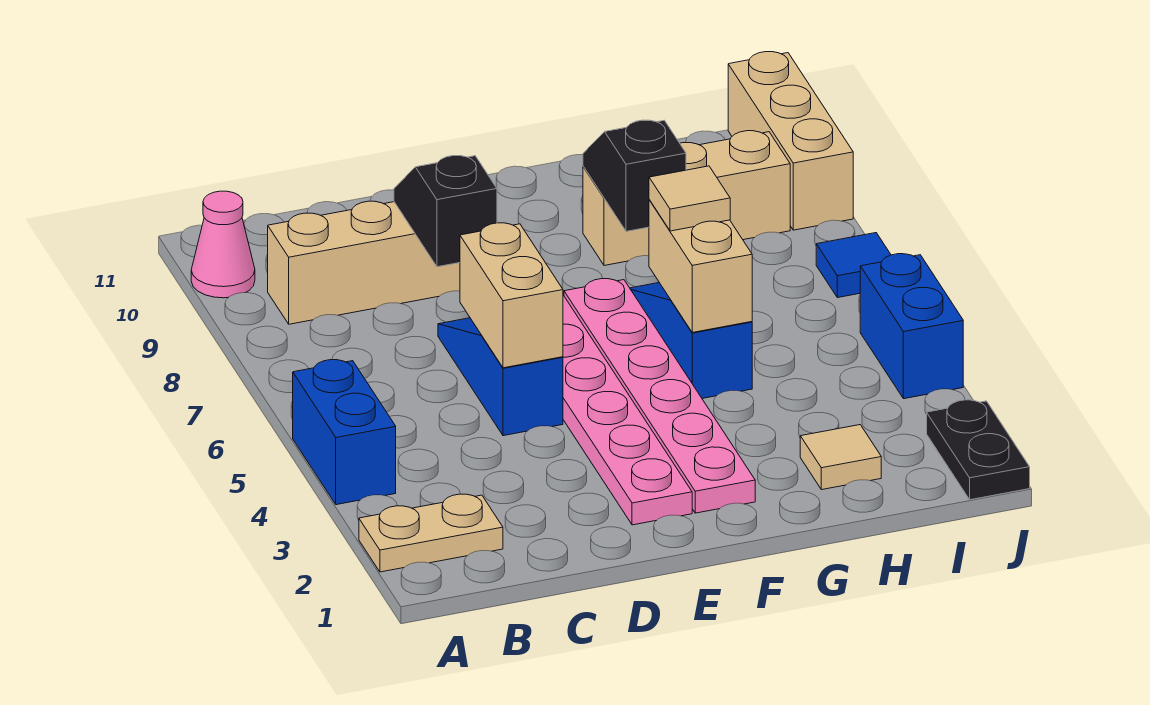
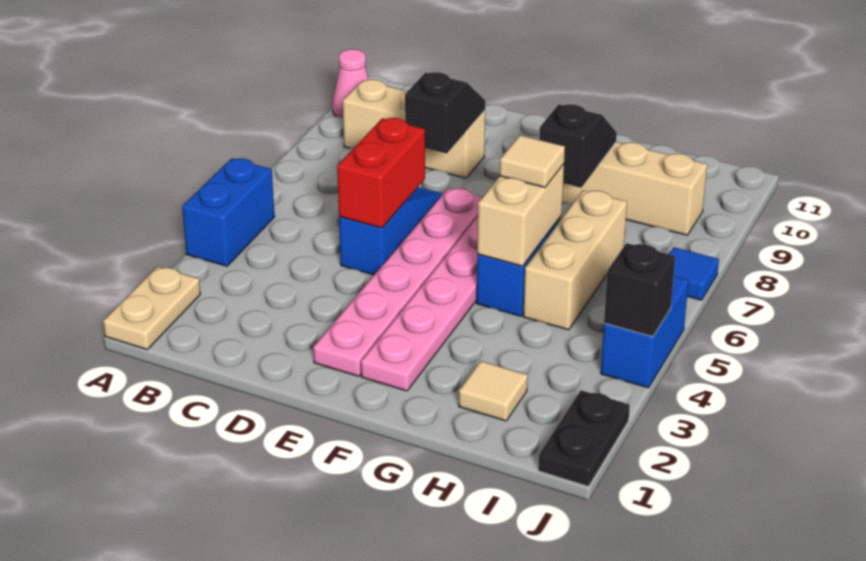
tan plate A2:B2 level 1 -> tan plate A1:A2 level 1
tan brick D5:D6 level 2 -> red brick D5:D6 level 2
none -> black brick J4 level 2
tan brick J9:J11 level 1 -> tan brick H5:H7 level 1

